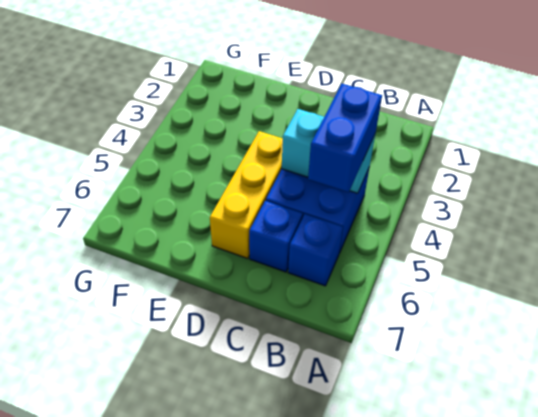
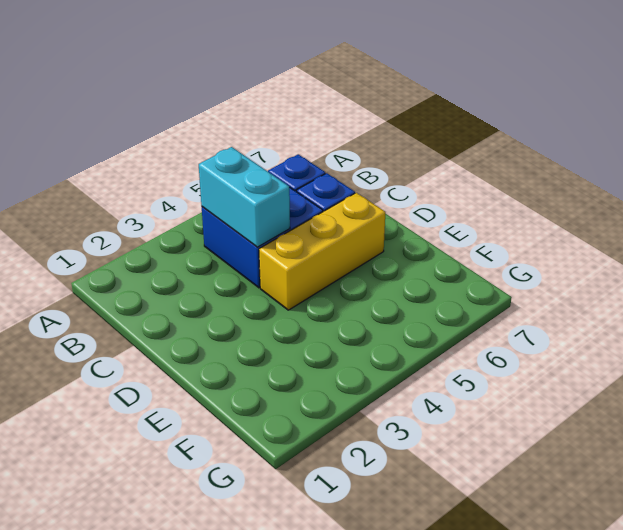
blue brick B4:B5 level 3 -> none

